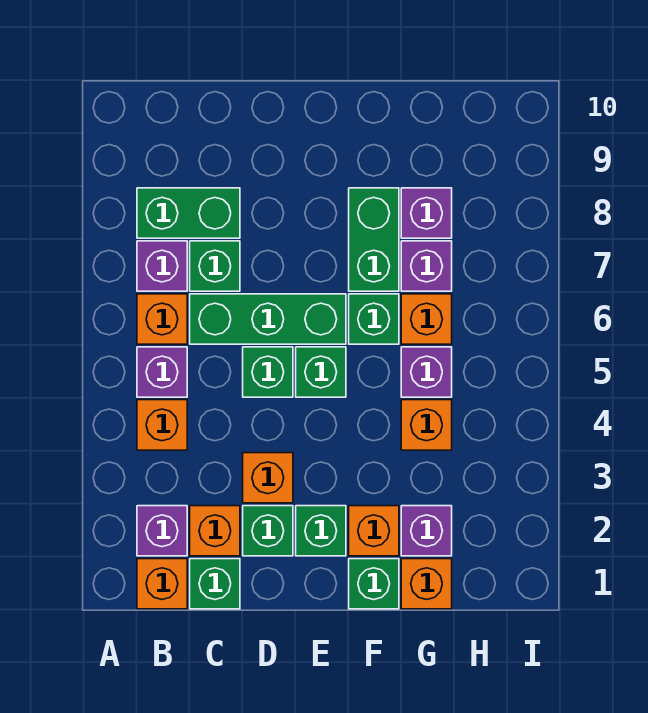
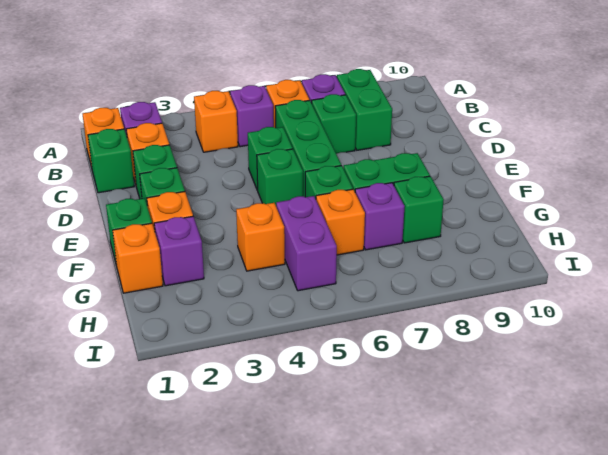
orange brick D3 level 1 -> none
purple brick G5 level 1 -> purple brick G5:H5 level 1
purple brick G8 level 1 -> green brick G8 level 1

